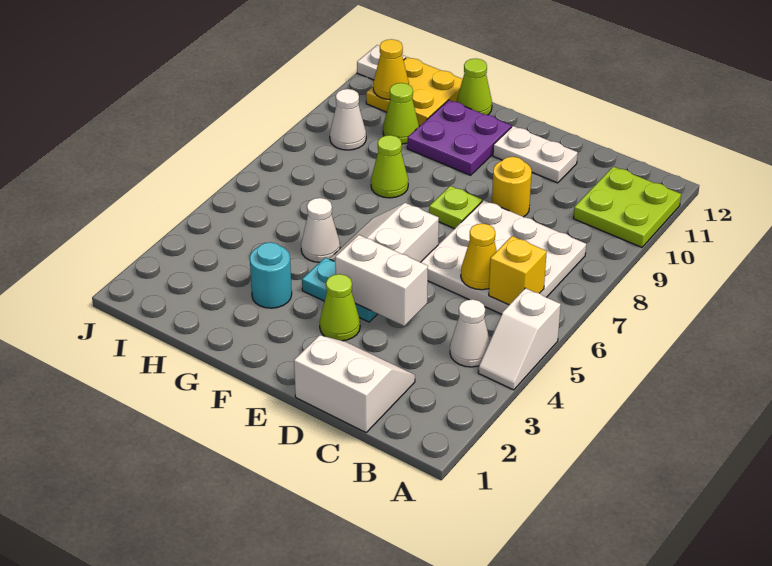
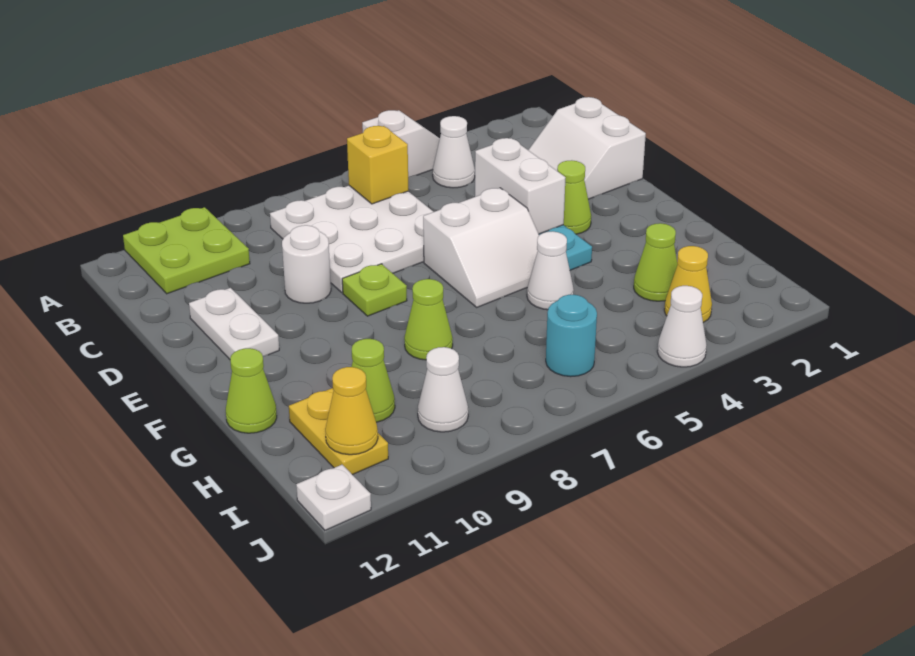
yellow cone C6 level 2 -> yellow cone I3 level 1
yellow round brick D9 level 1 -> white round brick D9 level 1
purple plate F10:G11 level 1 -> none
cyan round brick G3 level 1 -> cyan round brick I6 level 1
none -> lime cone H3 level 1
yellow plate H11:I12 level 1 -> yellow plate H11:I11 level 1
none -> white cone J4 level 1

